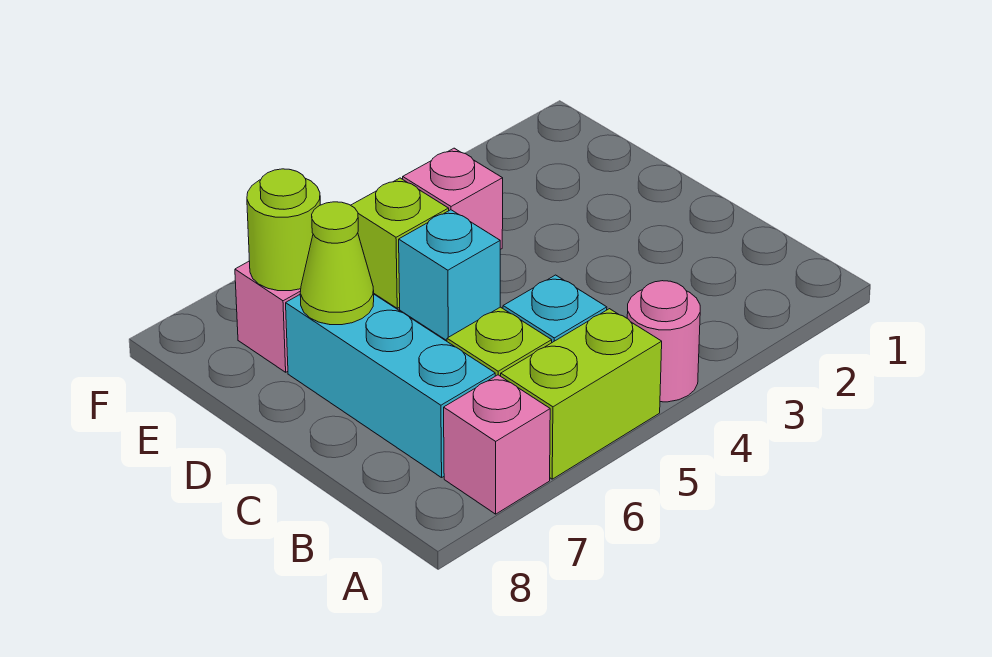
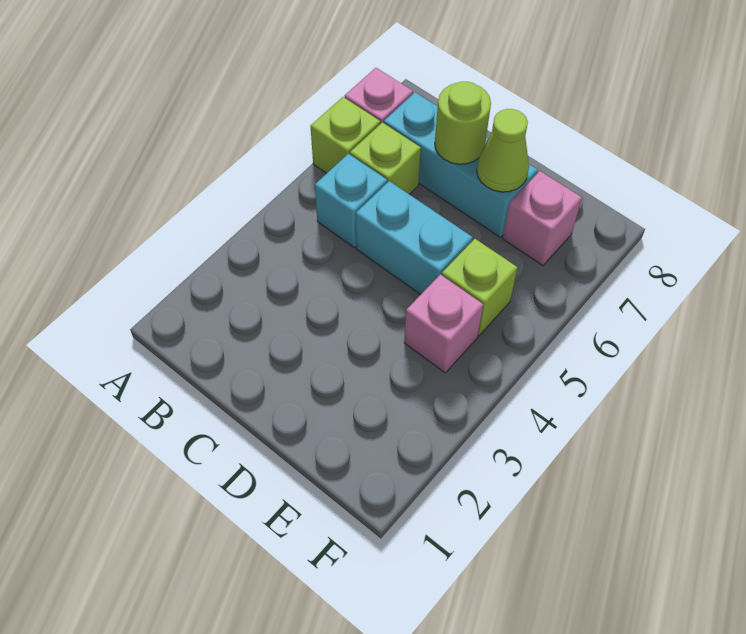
pink round brick A4 level 1 -> none
lime brick A5:A6 level 1 -> lime brick A6 level 1
cyan brick D5 level 1 -> cyan brick C5:D5 level 1
lime round brick E7 level 2 -> lime round brick C7 level 2

